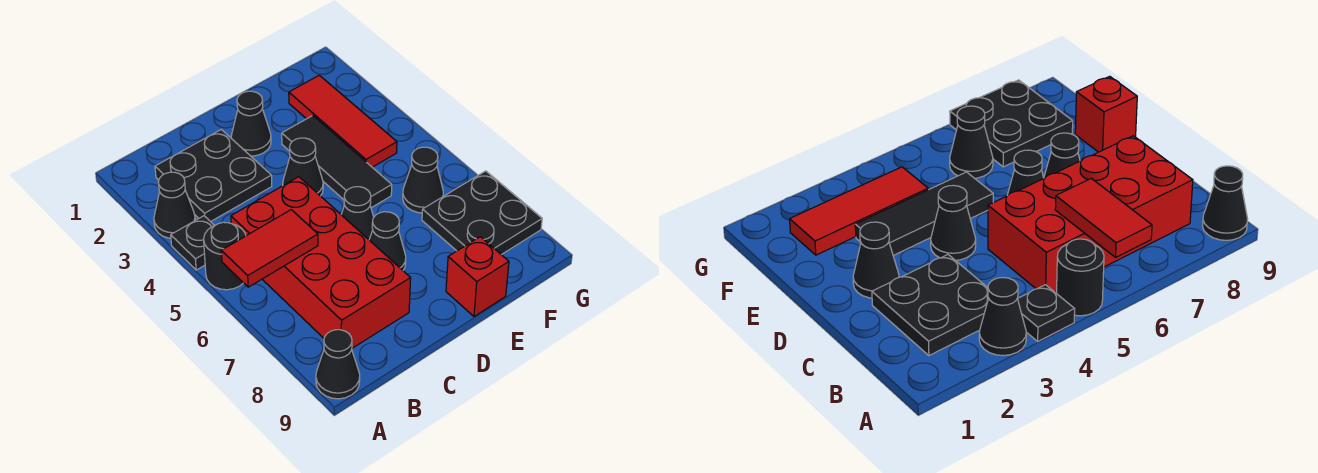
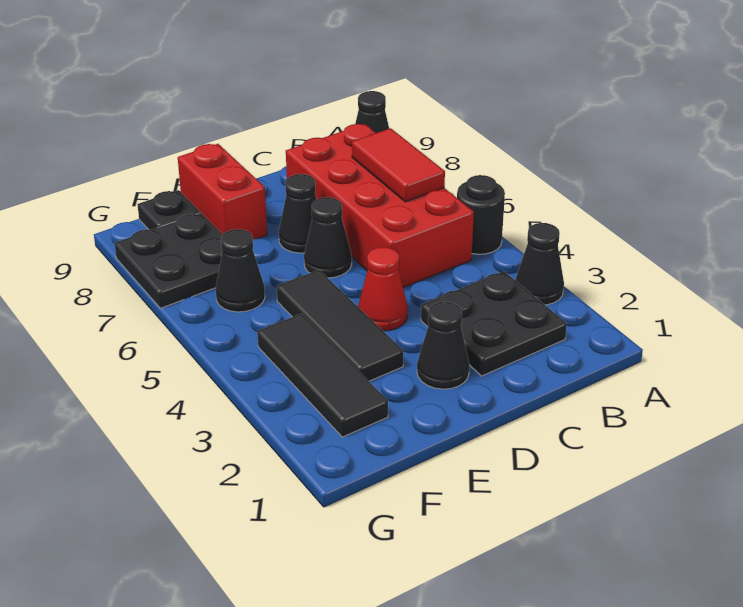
black plate A4 level 1 -> black plate F9 level 1
red tile A6:B6 level 2 -> red tile B6:B7 level 2
black cone D4 level 1 -> red cone D4 level 1
red brick E9 level 1 -> red brick E8:E9 level 1
red tile F2:F4 level 1 -> black tile F2:F4 level 1

